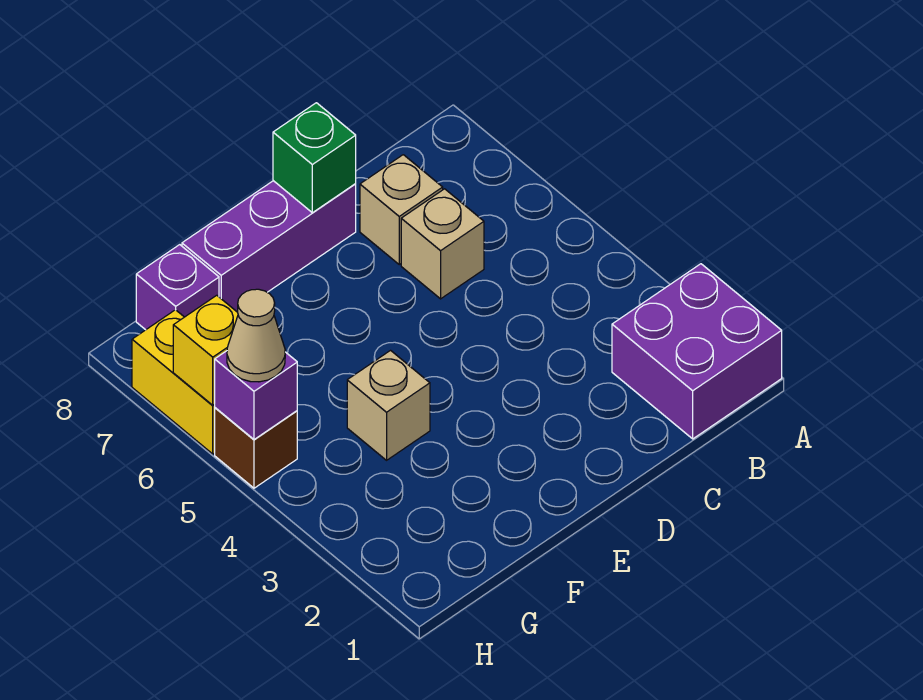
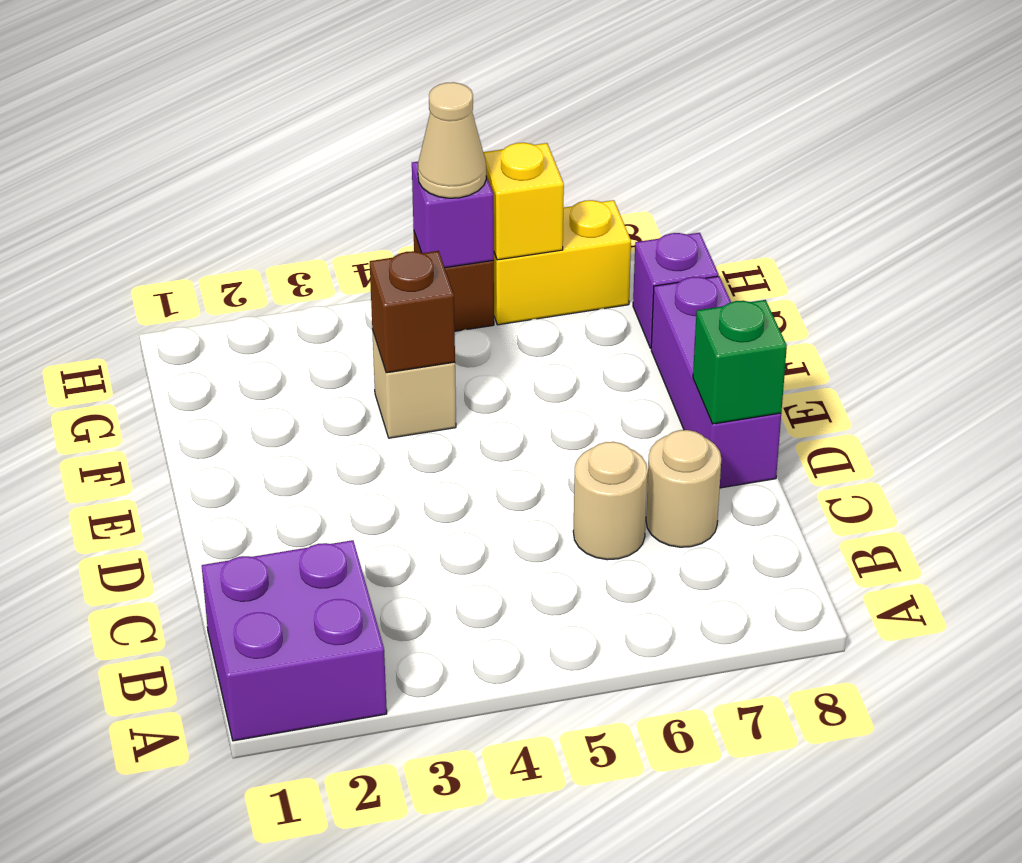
tan brick C6 level 1 -> tan round brick C6 level 1
tan brick C7 level 1 -> tan round brick C7 level 1
none -> brown brick F4 level 2

